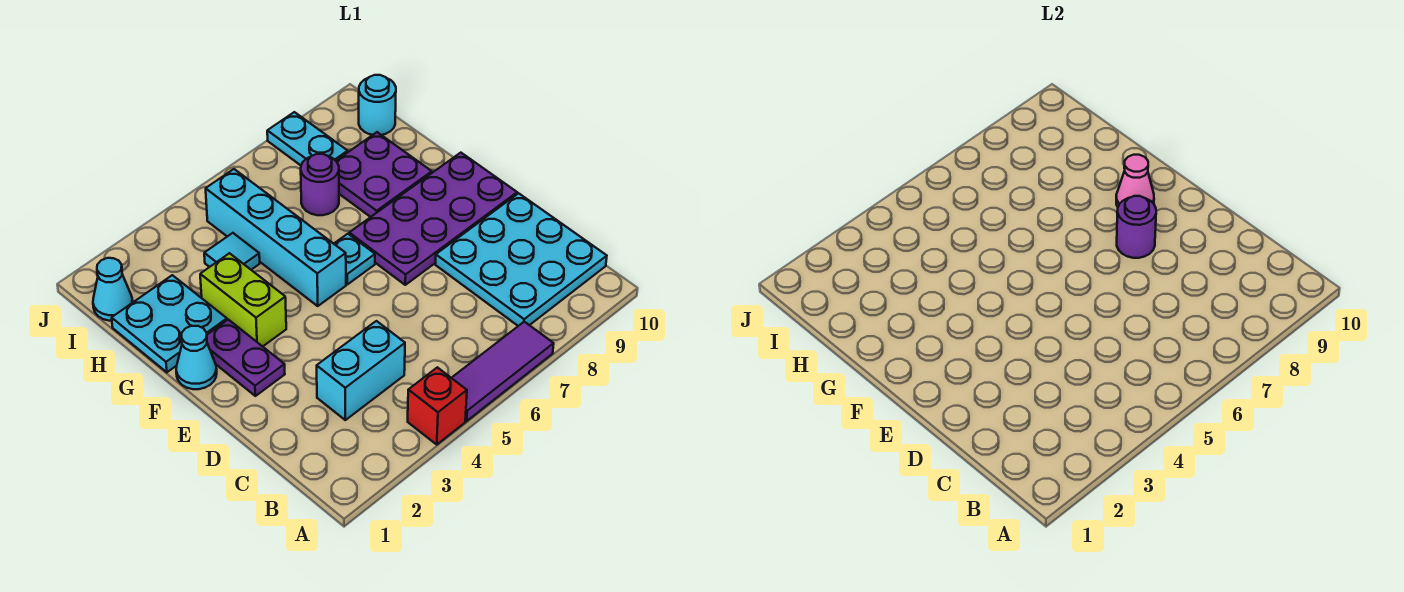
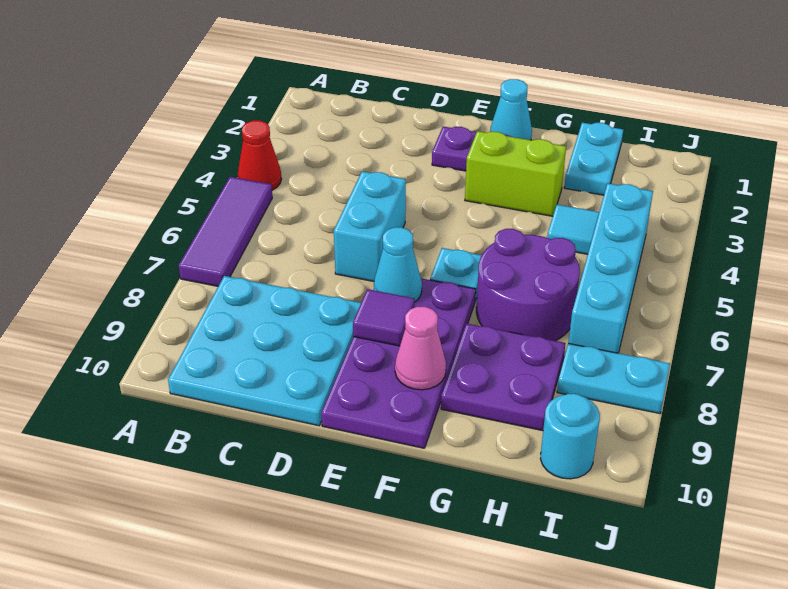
red brick A4 level 1 -> red cone A4 level 1
cyan brick C3:C4 level 1 -> cyan brick D5:D6 level 1
purple round brick E8 level 2 -> purple tile E8 level 2
cyan brick F5:I5 level 1 -> cyan brick I4:I7 level 1
cyan plate G1:H2 level 1 -> cyan plate H1:H2 level 1
purple round brick H7 level 1 -> purple round brick G6:H7 level 1
cyan cone I1 level 1 -> cyan cone E7 level 2

